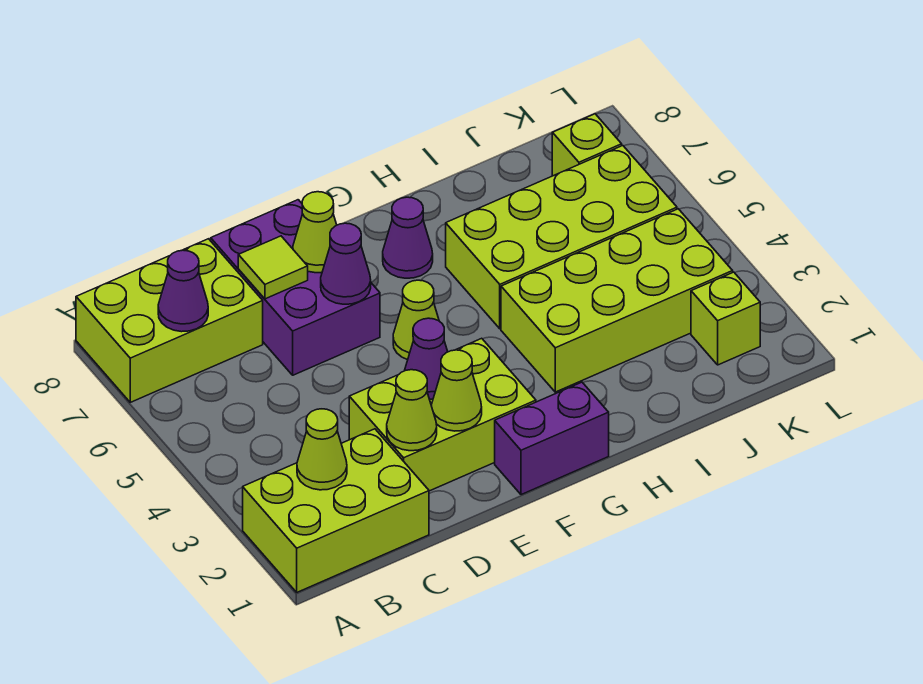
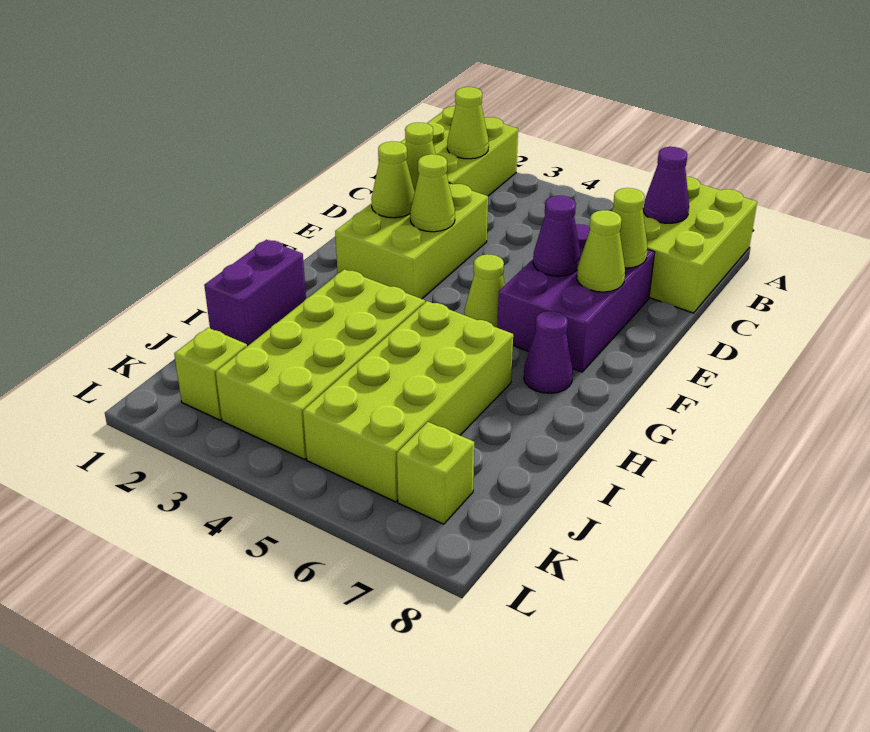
purple brick D6:E8 level 1 -> purple brick D6:F7 level 1
lime tile D7 level 2 -> lime cone D7 level 2
purple cone E3 level 2 -> lime cone E3 level 2
purple brick F1:G1 level 1 -> purple brick H1:I1 level 1

